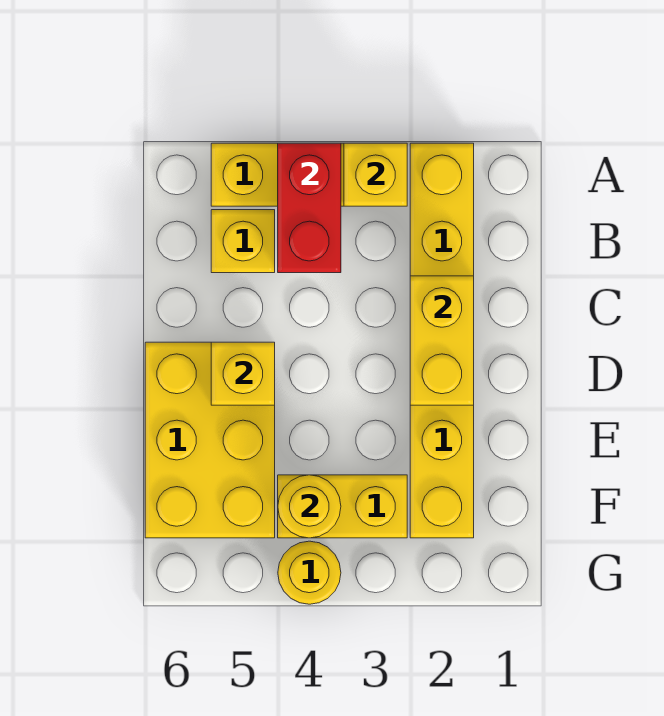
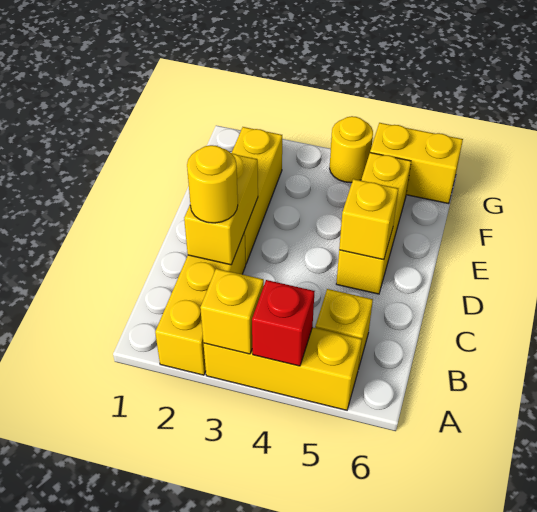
red brick A4:B4 level 2 -> red brick A4 level 2
yellow brick D5:F6 level 1 -> yellow brick D5:F5 level 1
yellow brick F3:F4 level 1 -> yellow brick G5:G6 level 1
yellow round brick F4 level 2 -> yellow round brick C2 level 3

